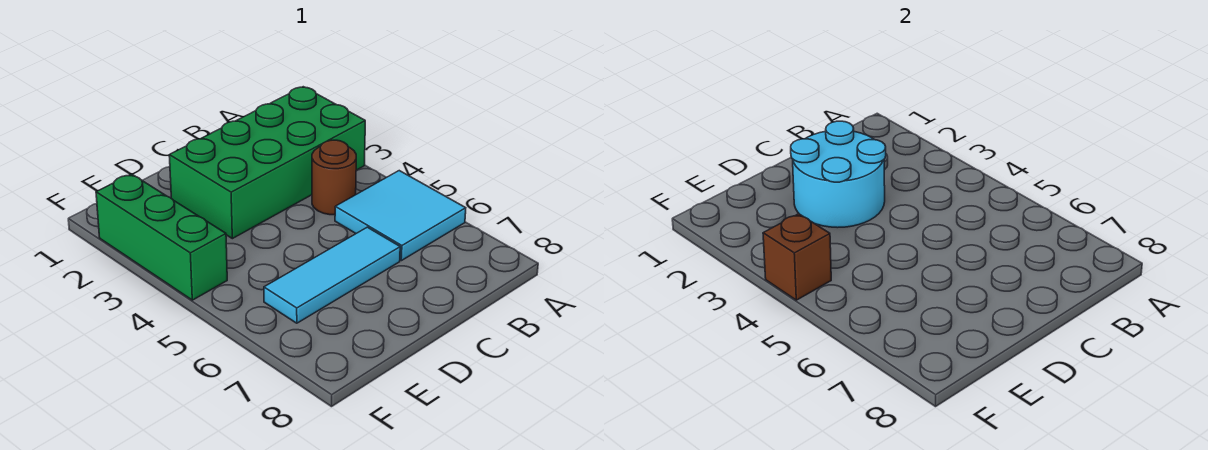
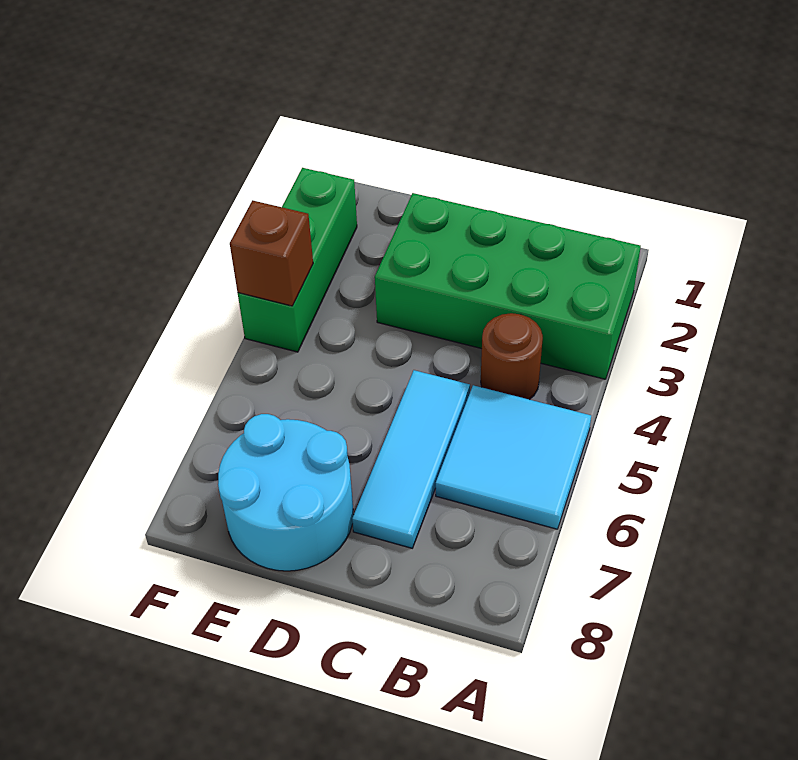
cyan round brick C2:D3 level 2 -> cyan round brick D7:E8 level 1
cyan tile C6:E6 level 1 -> cyan tile C5:C7 level 1

